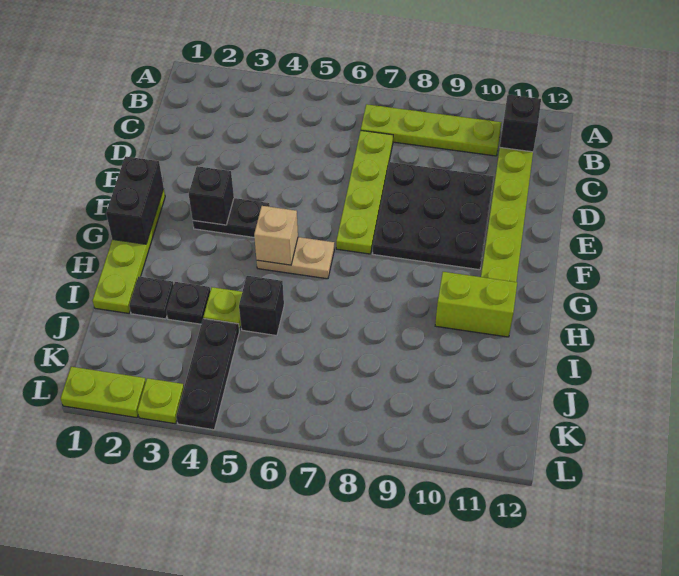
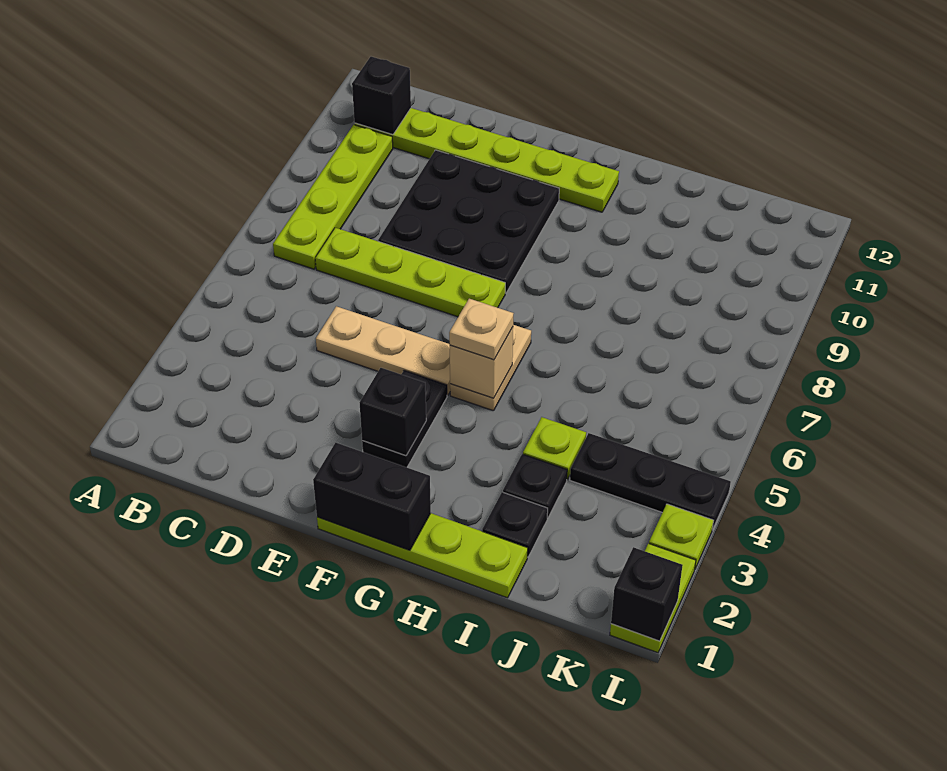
none -> tan plate D5:F5 level 1
none -> tan plate G5 level 3
lime brick H10:H11 level 1 -> none
black brick I5 level 1 -> black brick L1 level 2

